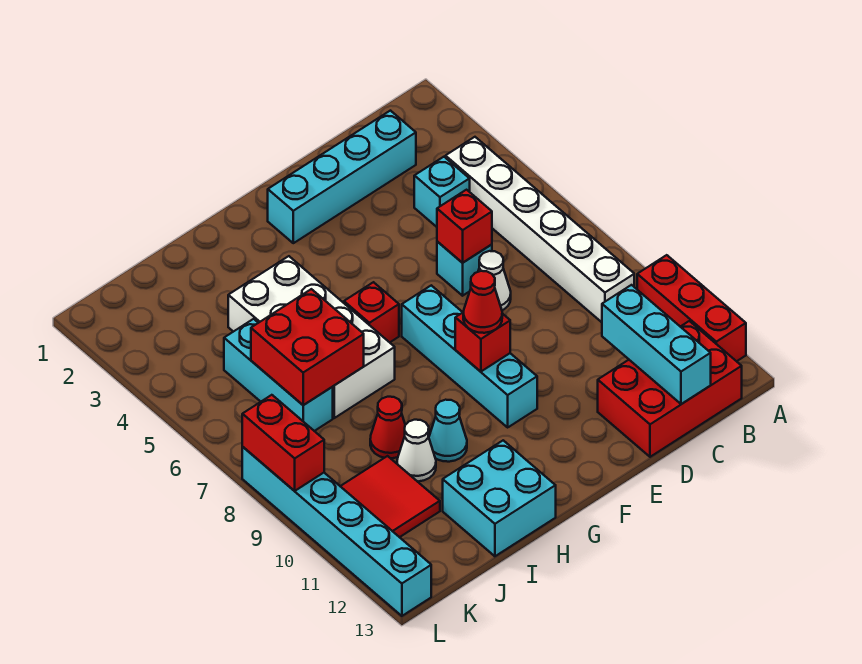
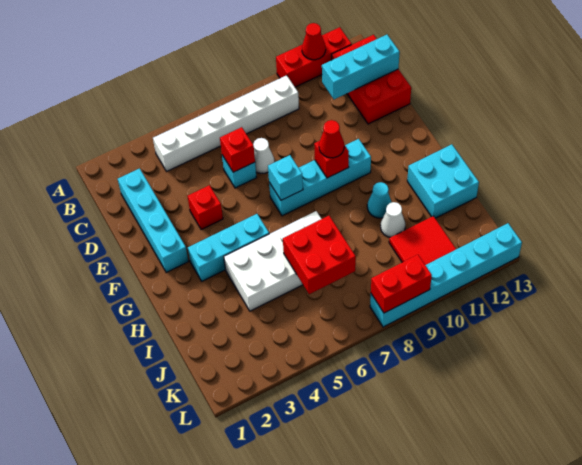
cyan brick C4 level 1 -> cyan brick F7 level 2
red brick G6 level 1 -> red brick E4 level 1
red cone I9 level 1 -> red cone A11 level 2
cyan brick J5:J7 level 1 -> cyan brick G3:G5 level 1

